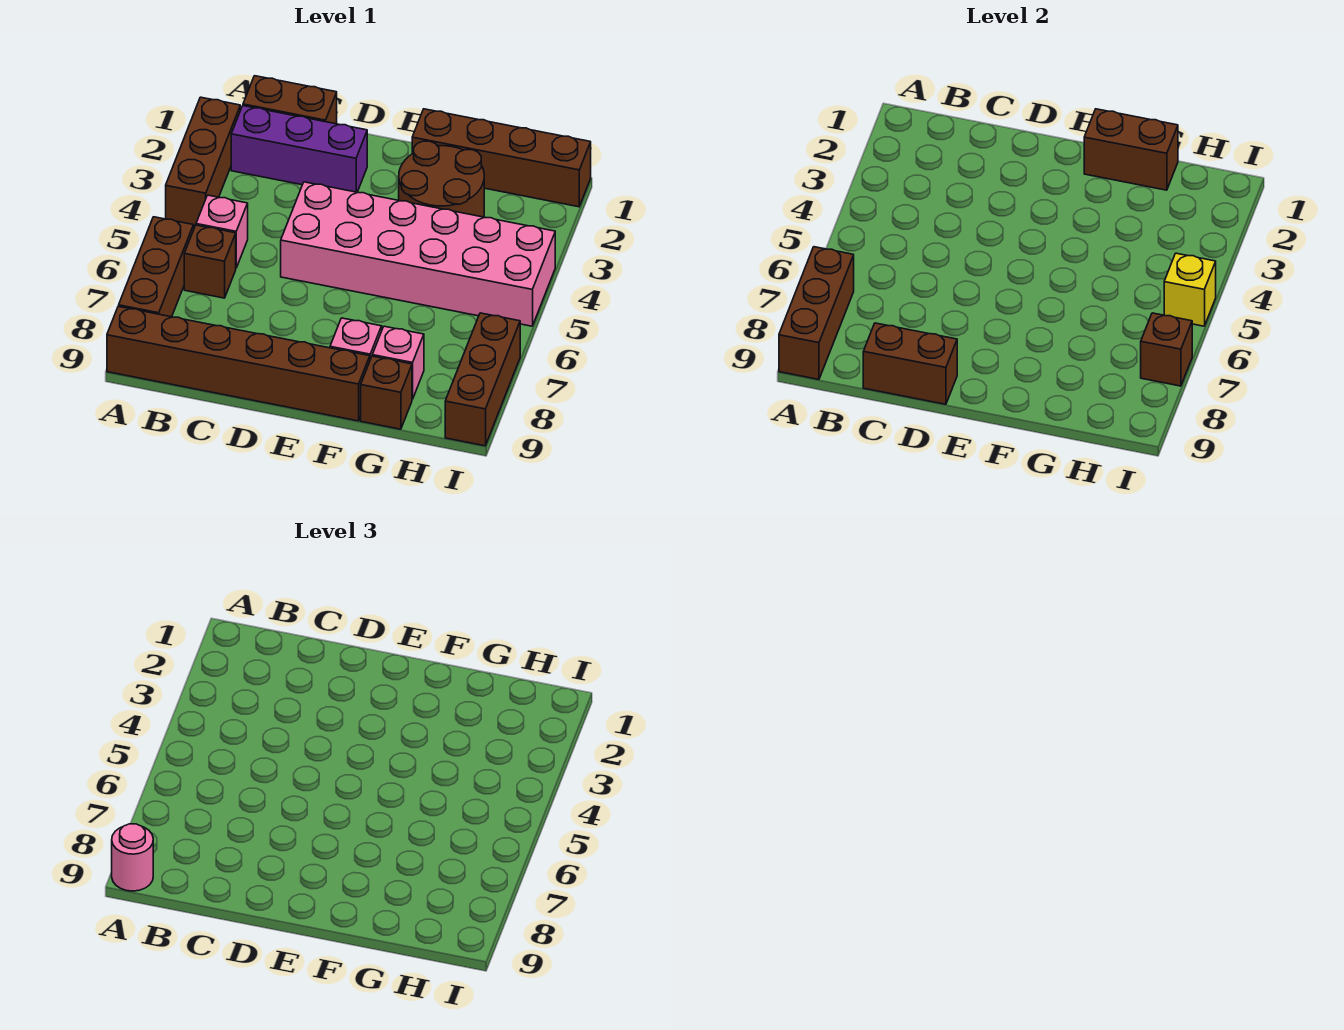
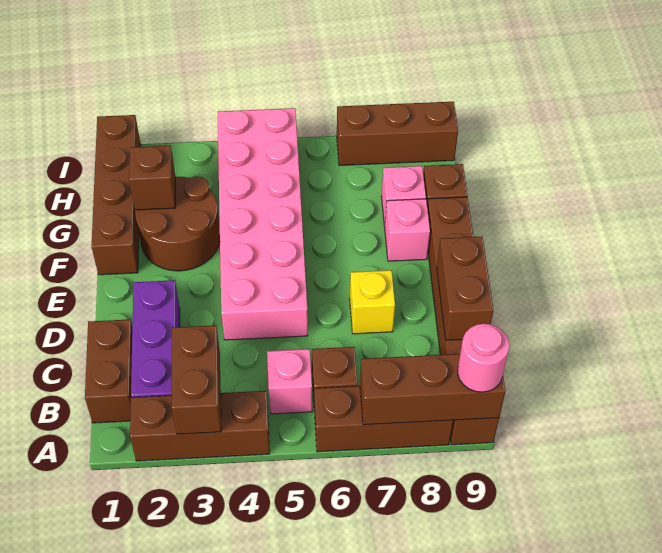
brown brick F1:G1 level 2 -> brown brick A3:B3 level 2
yellow brick I5 level 2 -> yellow brick D7 level 1
brown brick I7 level 2 -> brown brick G2 level 2

